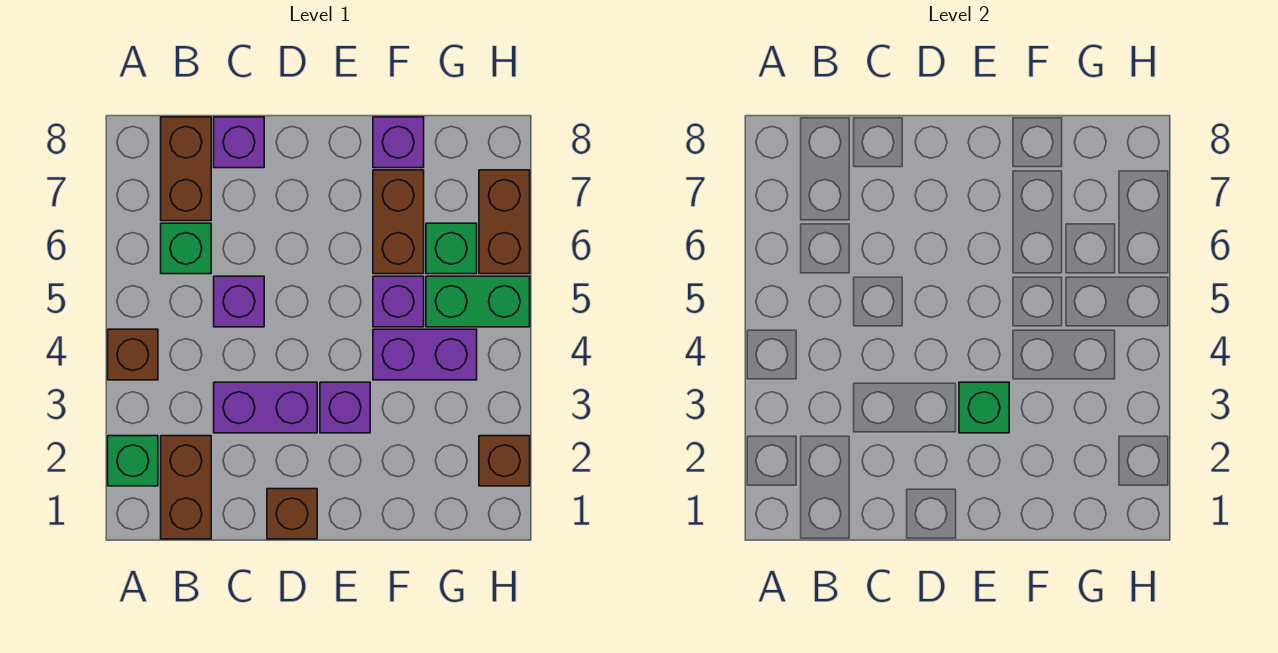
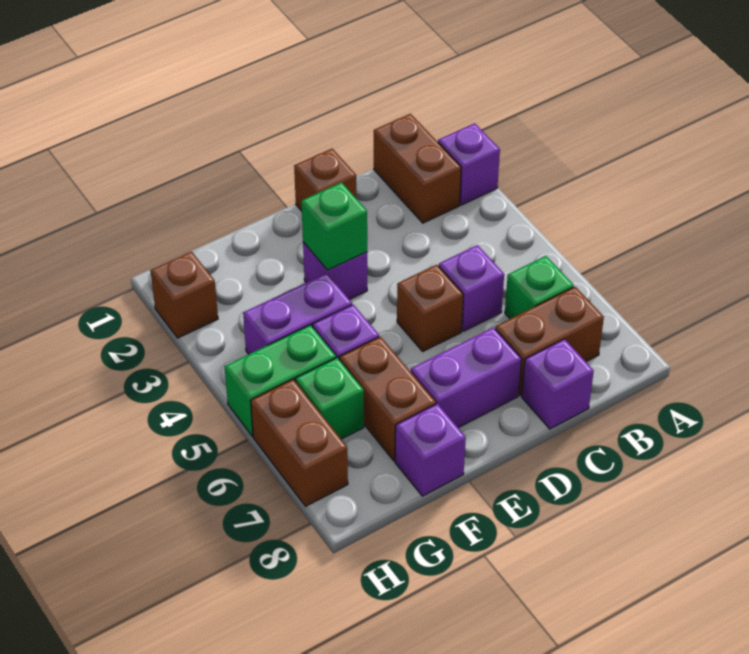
green brick A2 level 1 -> purple brick A2 level 1
brown brick A4 level 1 -> brown brick D5 level 1
brown brick B7:B8 level 1 -> brown brick B7:C7 level 1
purple brick C3:D3 level 1 -> purple brick D7:E7 level 1

